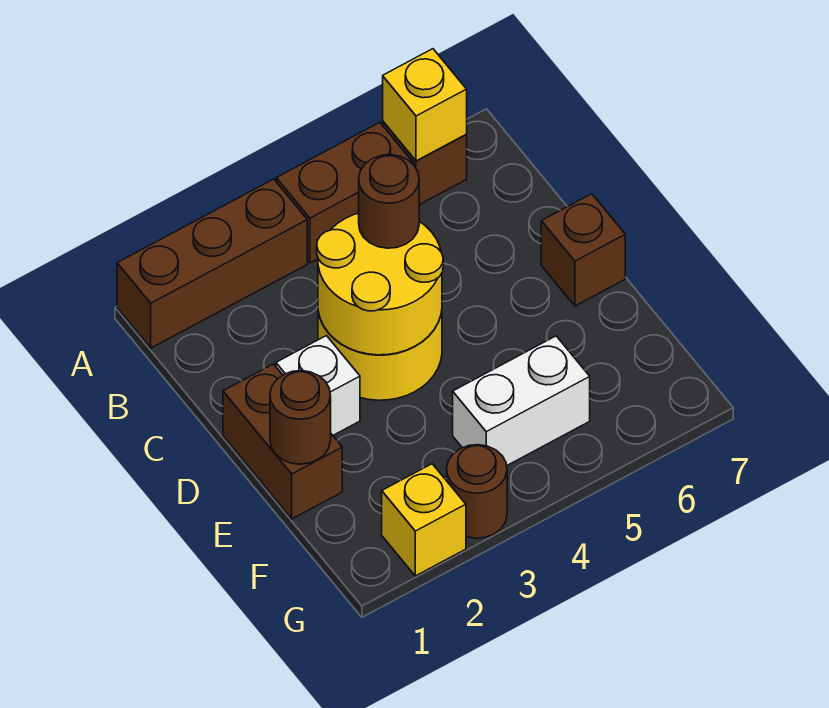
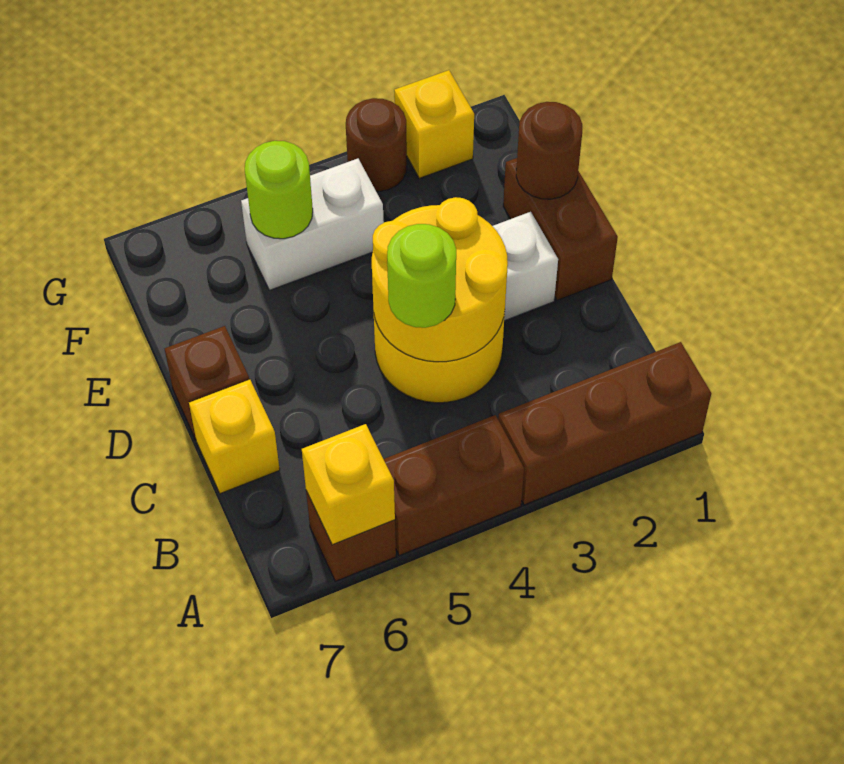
brown round brick C4 level 3 -> lime round brick C4 level 3
none -> yellow brick C7 level 1
none -> lime round brick F5 level 2

